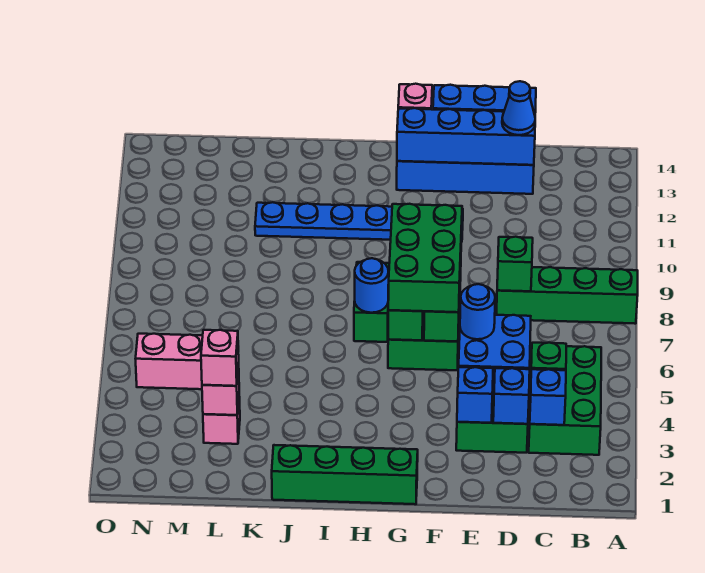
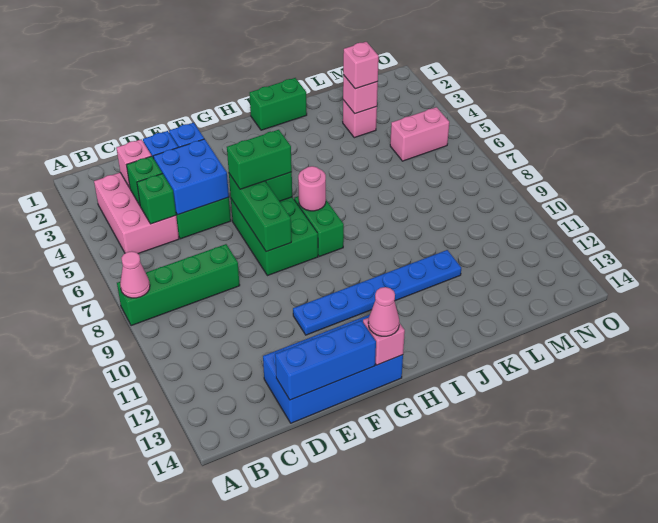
none -> pink cone A8 level 2
green brick B3:C5 level 1 -> pink brick B3:C5 level 1
blue brick C3 level 2 -> pink brick C3 level 2
green brick D8 level 2 -> green brick C5 level 2
blue brick D13:G13 level 2 -> none
blue cone D13 level 3 -> none
blue round brick E5 level 3 -> none
green brick F6:G8 level 3 -> green brick F6:G6 level 3
green brick G1:J1 level 1 -> green brick I1:J1 level 1
none -> pink cone G14 level 3
blue round brick H7 level 2 -> pink round brick H7 level 2

